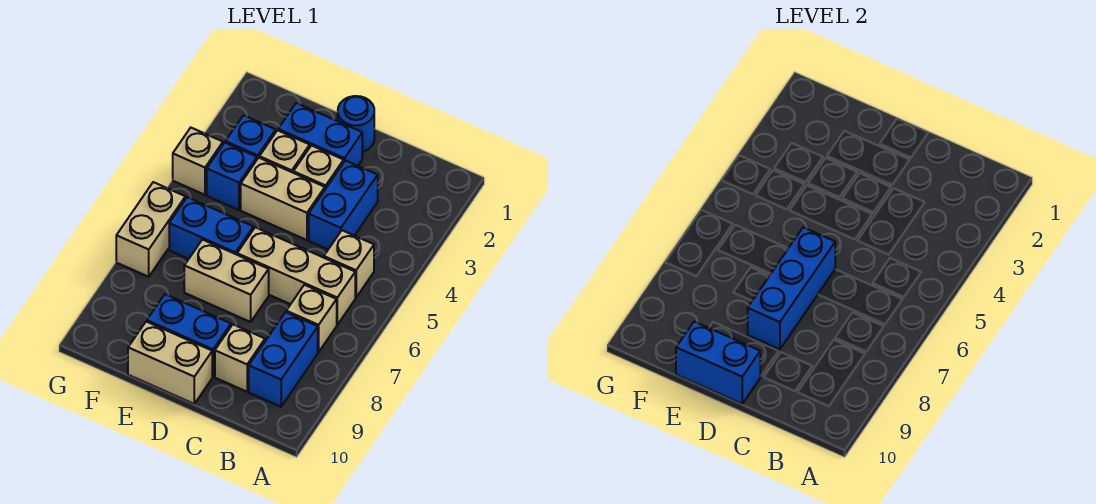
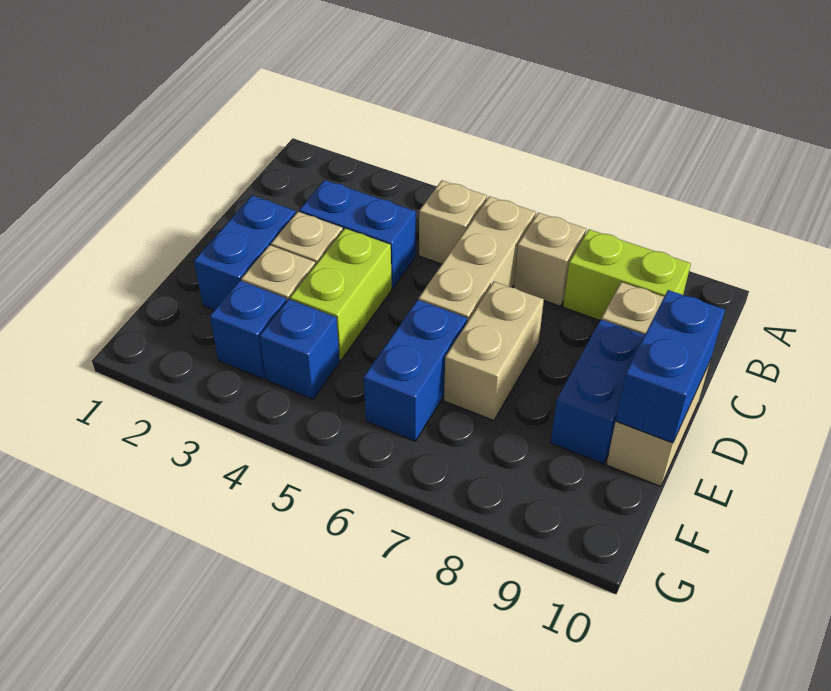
blue brick B8:B9 level 1 -> lime brick B8:B9 level 1
blue round brick D1 level 1 -> none
tan brick D4:E4 level 1 -> lime brick D4:E4 level 1
blue brick D6:D8 level 2 -> none
tan brick G4 level 1 -> none
tan brick G6:G7 level 1 -> none

